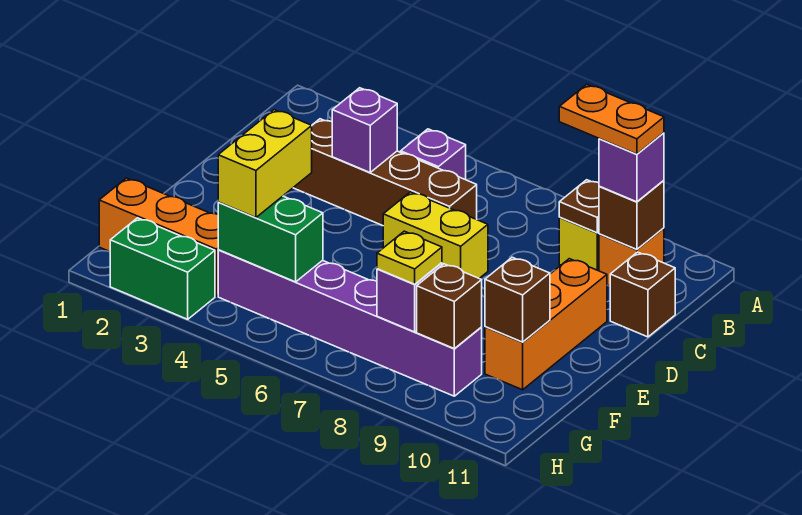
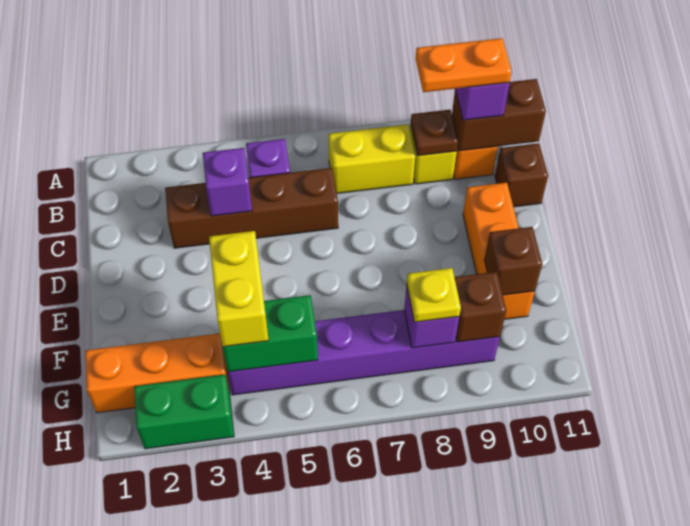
brown brick B10 level 2 -> brown brick B10:B11 level 2
yellow brick D6:D7 level 1 -> yellow brick B7:B8 level 1

